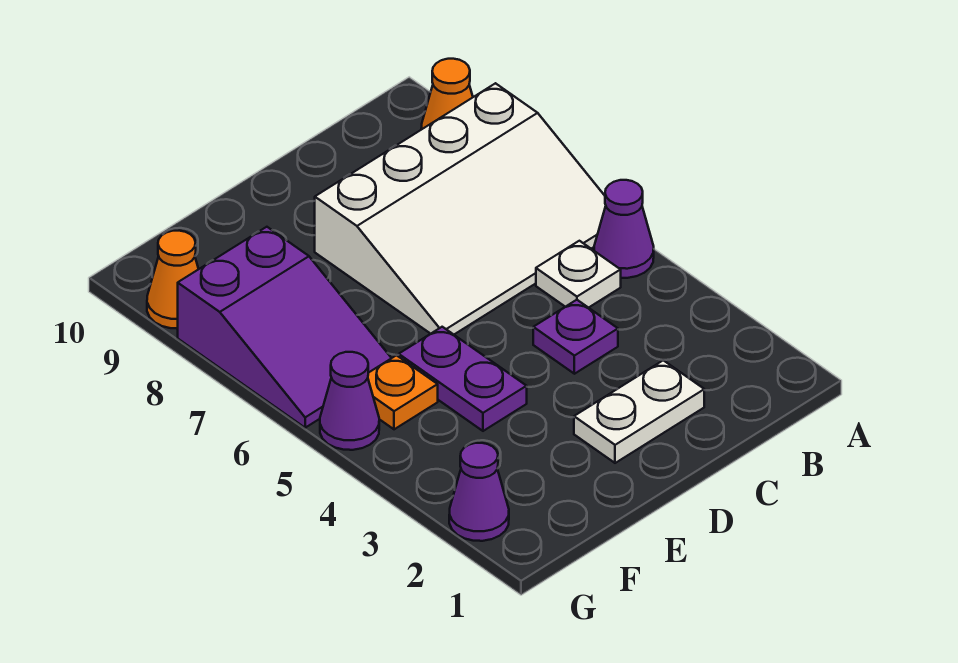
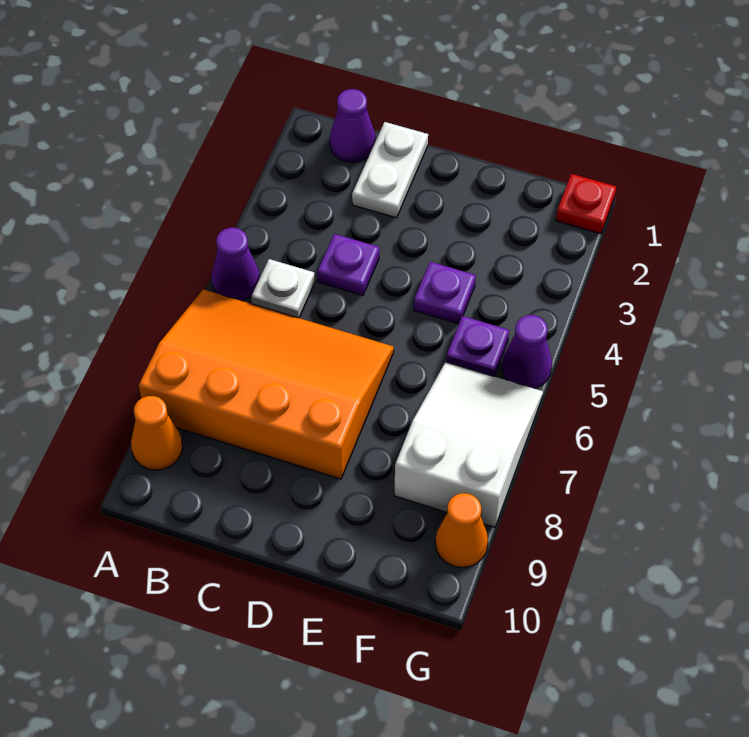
white slope A6:D8 level 1 top 8 -> orange slope A6:D8 level 1 top 8
white plate C2:D2 level 1 -> white plate C1:C2 level 1
purple plate E4:E5 level 1 -> purple plate E4 level 1
orange plate F5 level 1 -> purple plate F5 level 1
purple slope F6:G8 level 1 top 8 -> white slope F6:G8 level 1 top 8
none -> red plate G1 level 1
purple cone G2 level 1 -> purple cone B1 level 1

